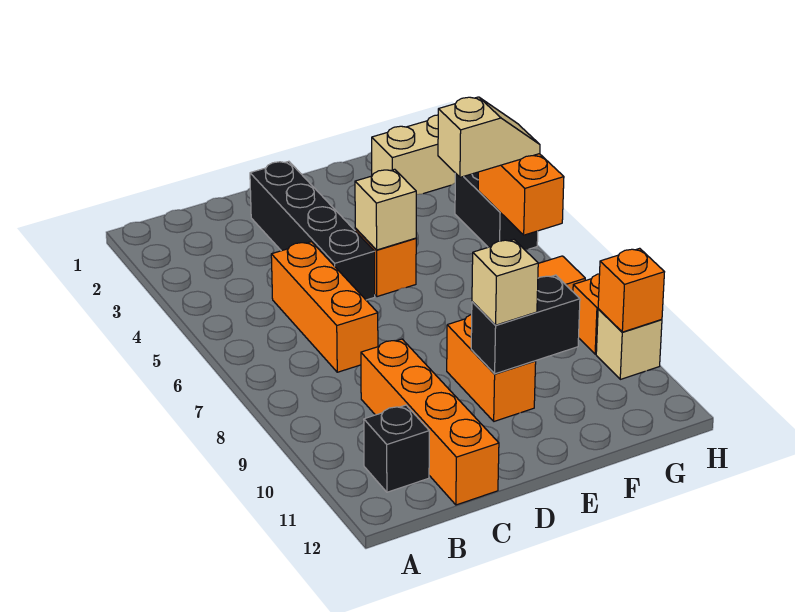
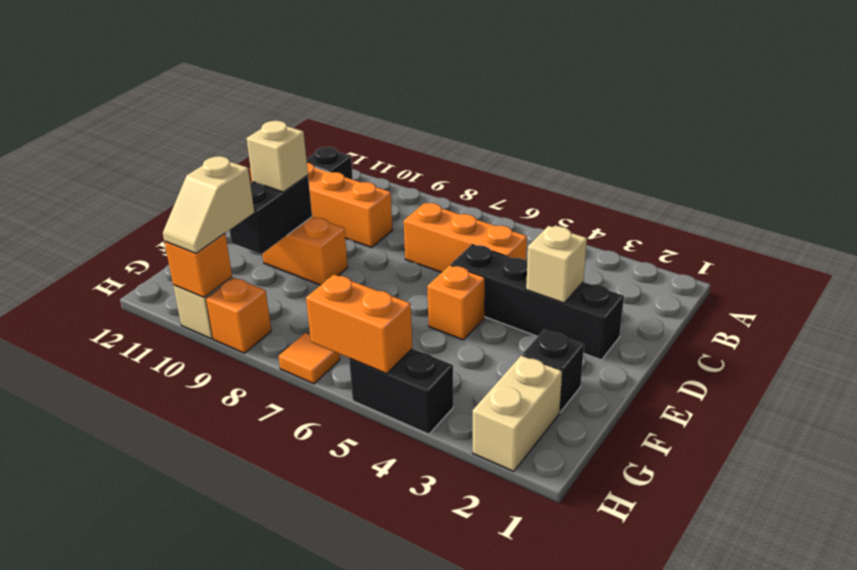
tan brick E5 level 2 -> tan brick D3 level 2
none -> black brick F2 level 1
tan slope G5:H5 level 3 top G -> tan slope G10:H10 level 3 top G

